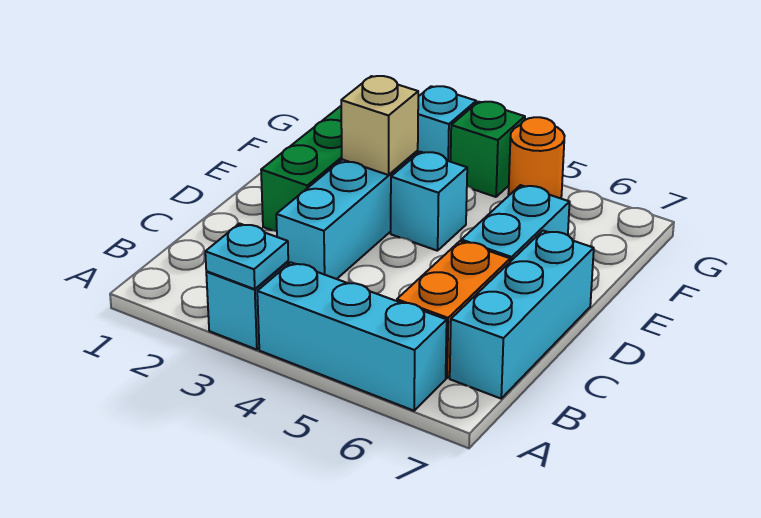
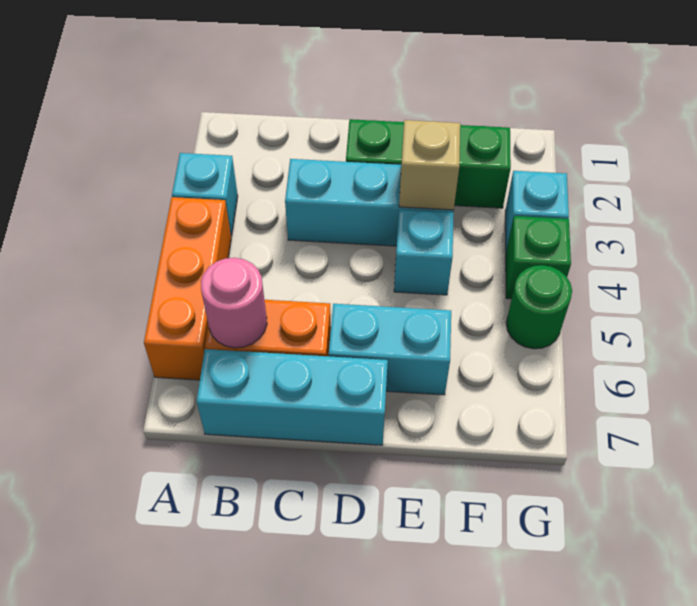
cyan plate A3 level 2 -> none
cyan brick A4:A6 level 1 -> orange brick A4:A6 level 1
none -> pink round brick B6 level 2
orange round brick G5 level 1 -> green round brick G5 level 1

